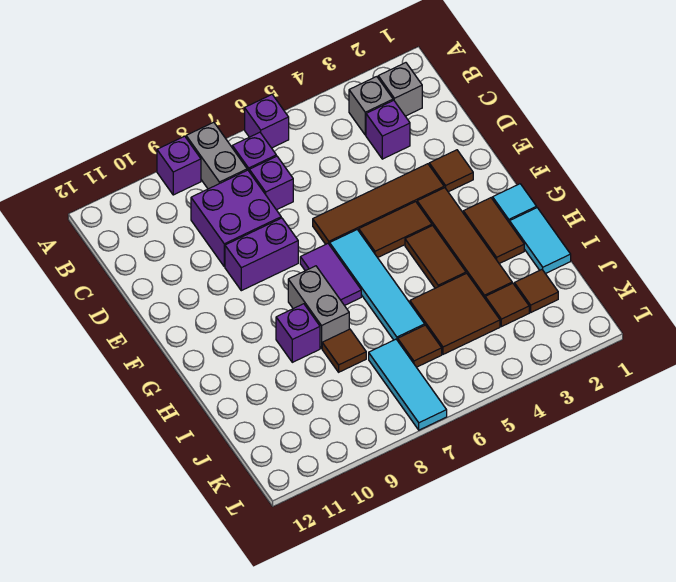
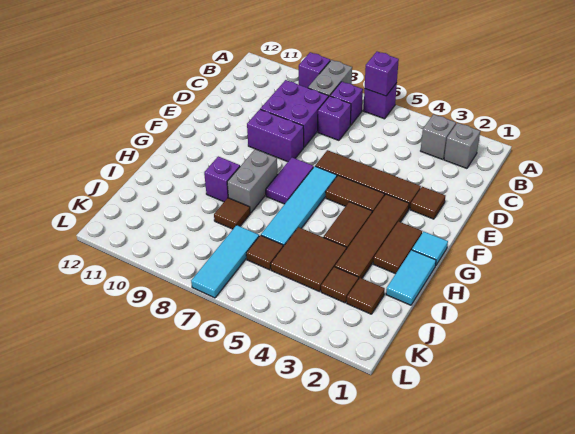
purple brick C3 level 1 -> purple brick A6 level 2

